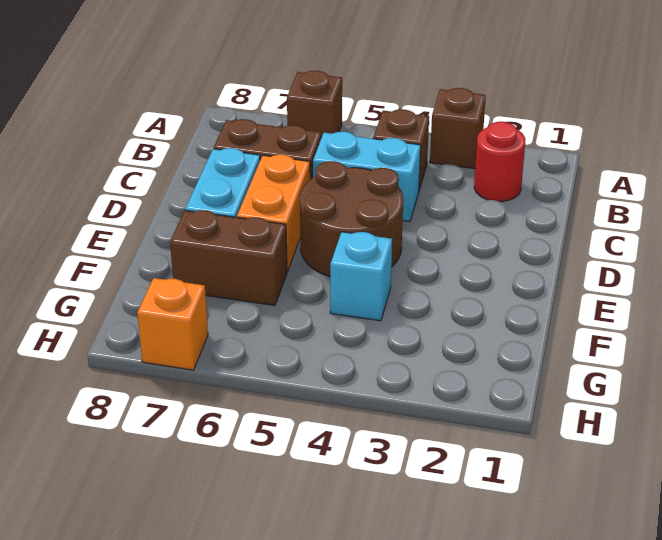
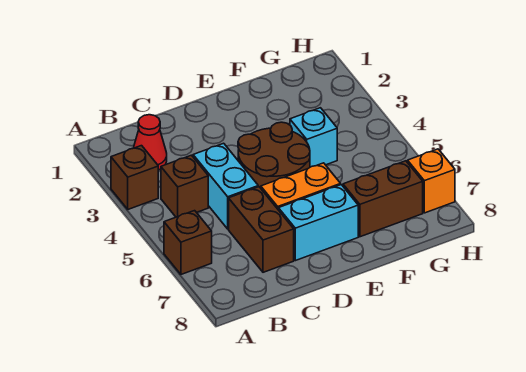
red round brick B2 level 1 -> red cone B2 level 1
brown brick F6:F7 level 1 -> brown brick F7:G7 level 1

